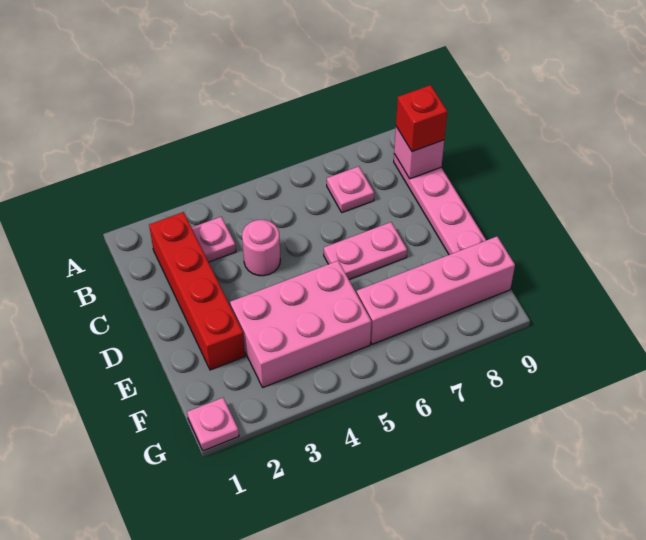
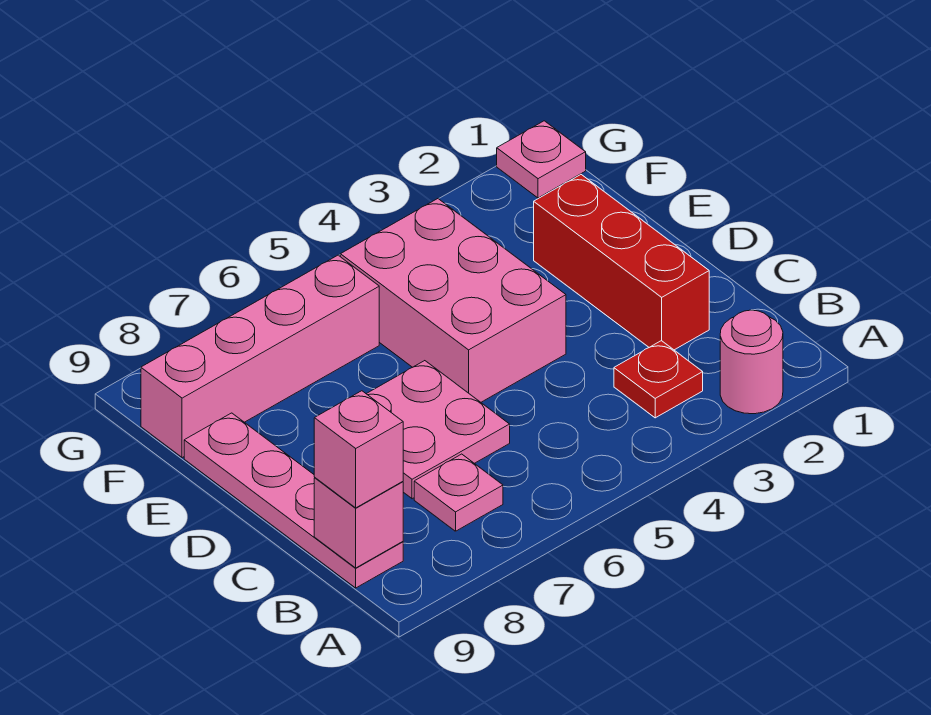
red brick B2:E2 level 1 -> red brick C2:E2 level 1
pink plate B3 level 1 -> red plate B3 level 1
red brick B9 level 3 -> pink brick B9 level 3
pink round brick C4 level 1 -> pink round brick A2 level 1
pink plate D6:D7 level 1 -> pink plate C6:D7 level 1
pink brick E3:F5 level 1 -> pink brick D4:F5 level 1

